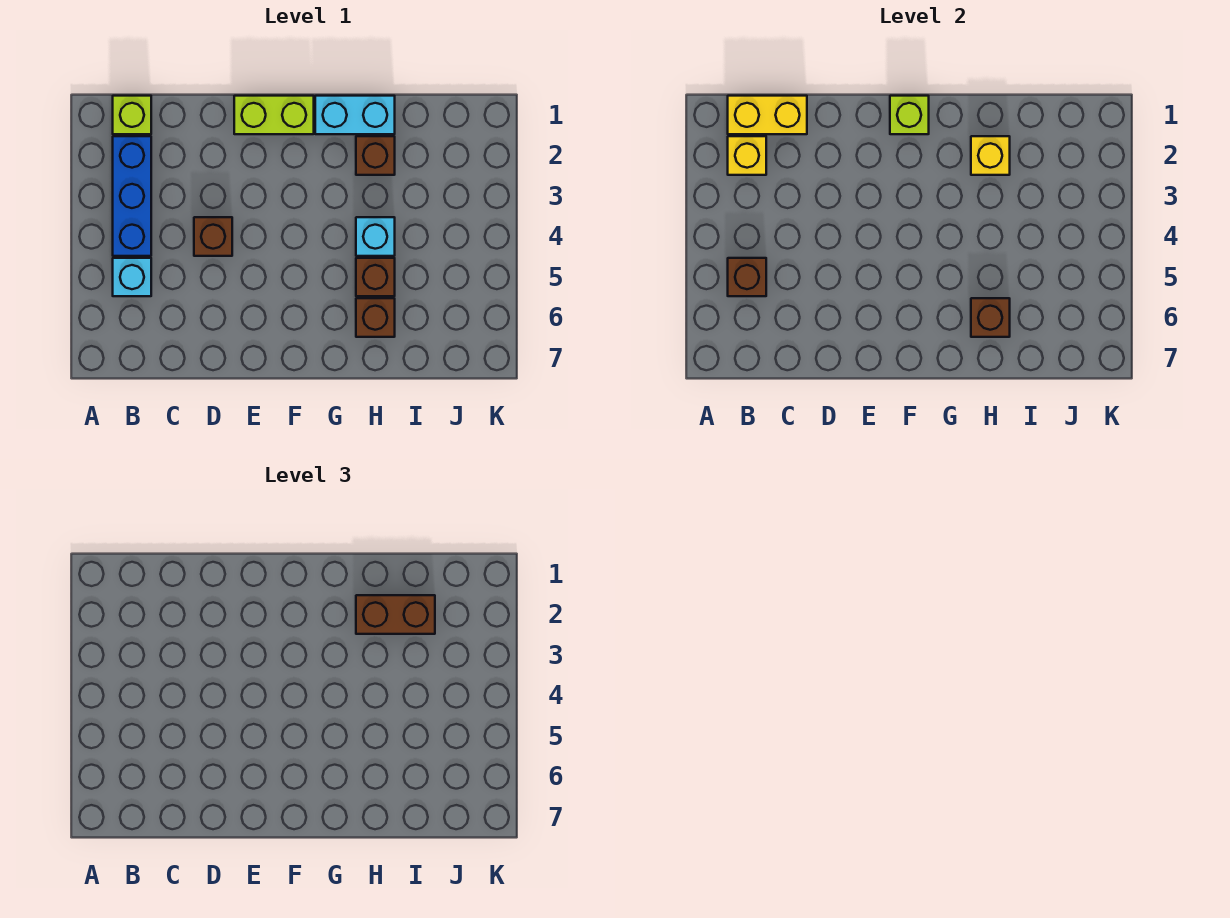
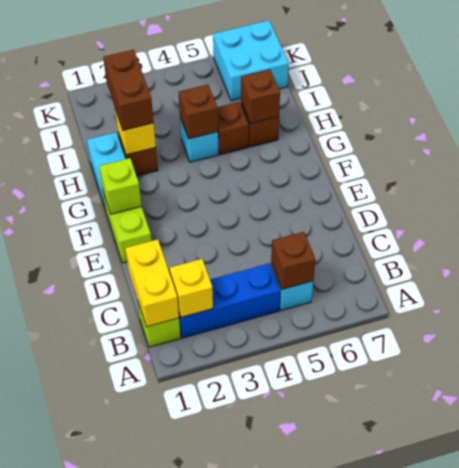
brown brick D4 level 1 -> brown brick H4 level 2
none -> cyan brick J6:K7 level 1

